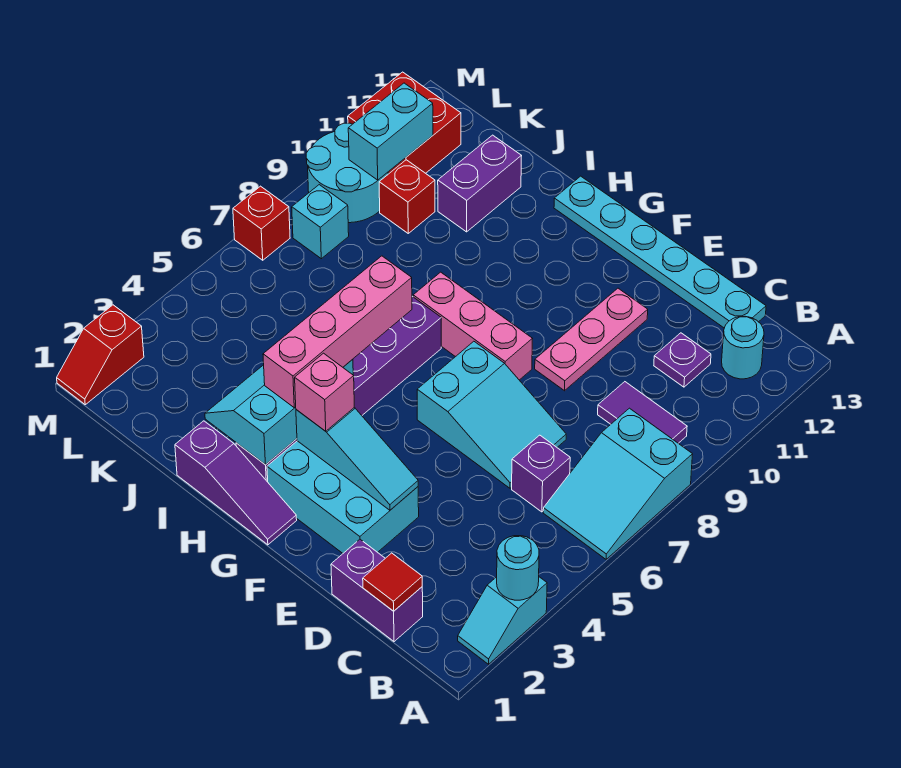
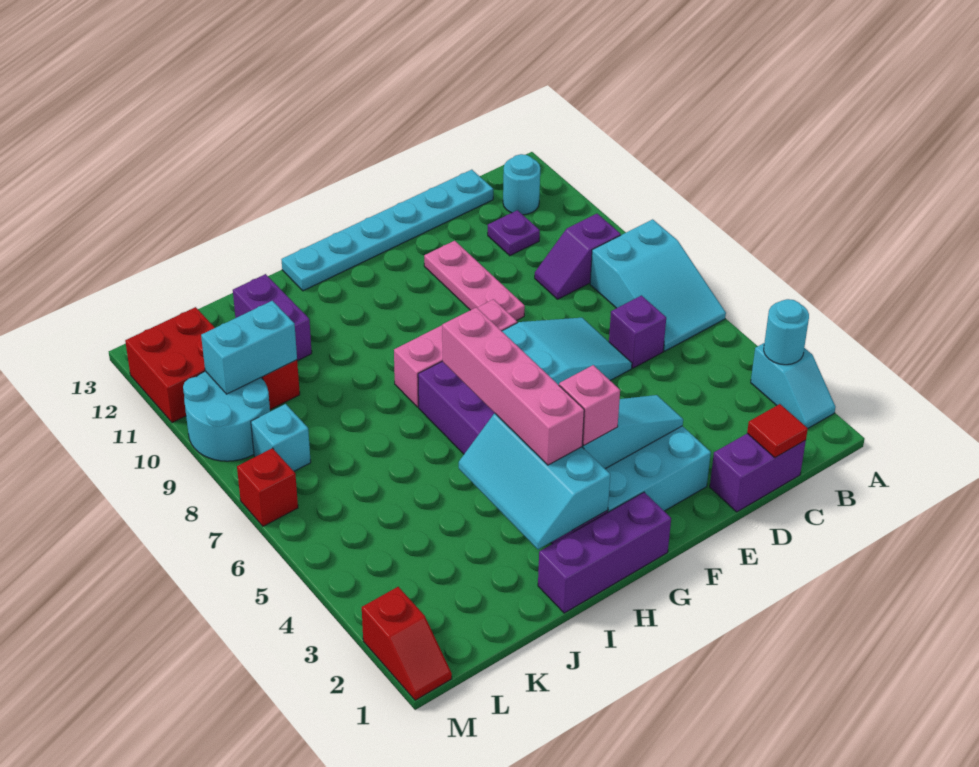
purple tile B9:C9 level 1 -> purple slope B9:C9 level 1 top B
purple slope G1:I1 level 1 top I -> purple brick G1:I1 level 1
cyan brick L10:L11 level 2 -> cyan brick K10:L10 level 2

